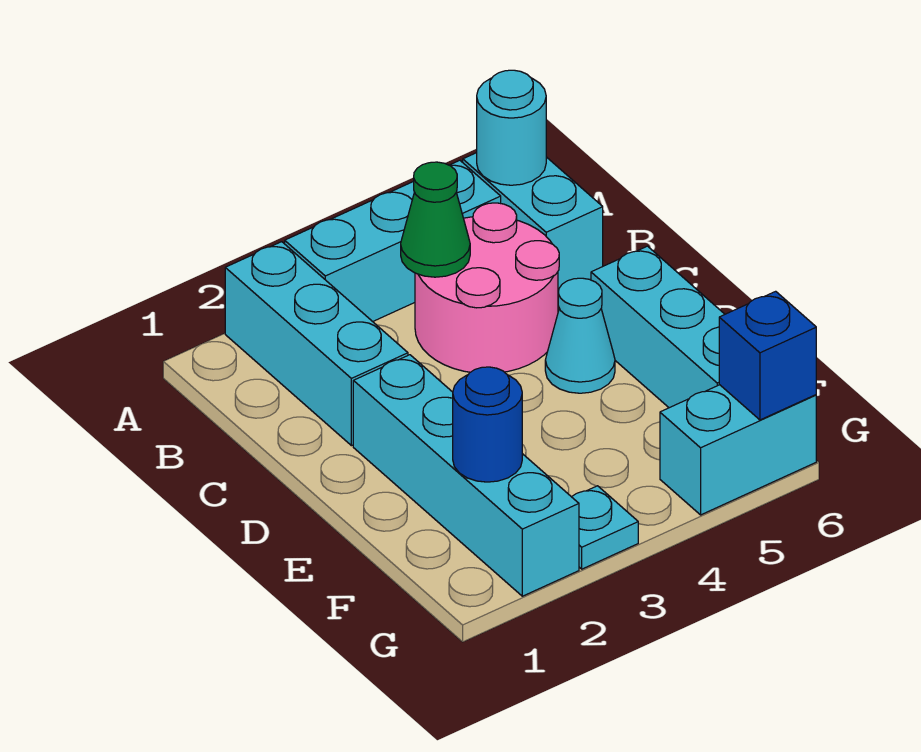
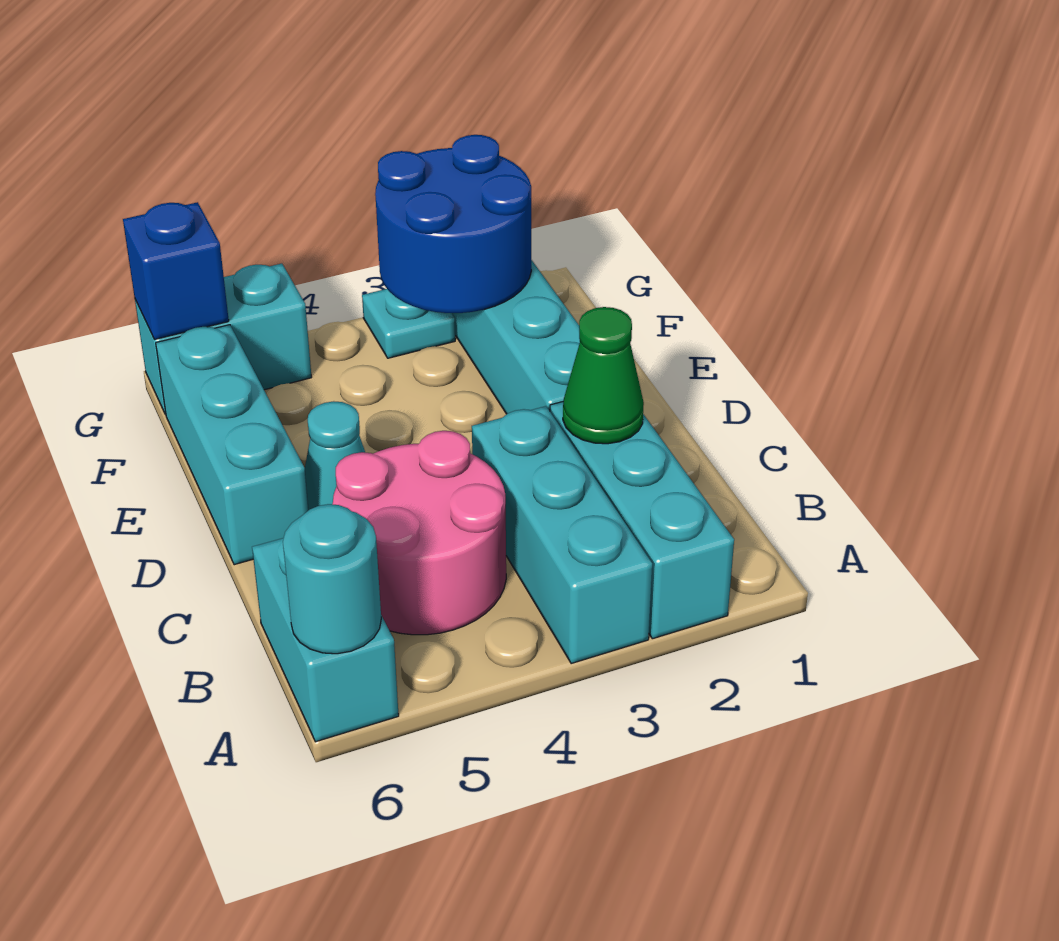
cyan brick A3:A5 level 1 -> cyan brick A3:C3 level 1
green cone B4 level 2 -> green cone C2 level 2
blue round brick F2 level 2 -> blue round brick F2:G3 level 2

